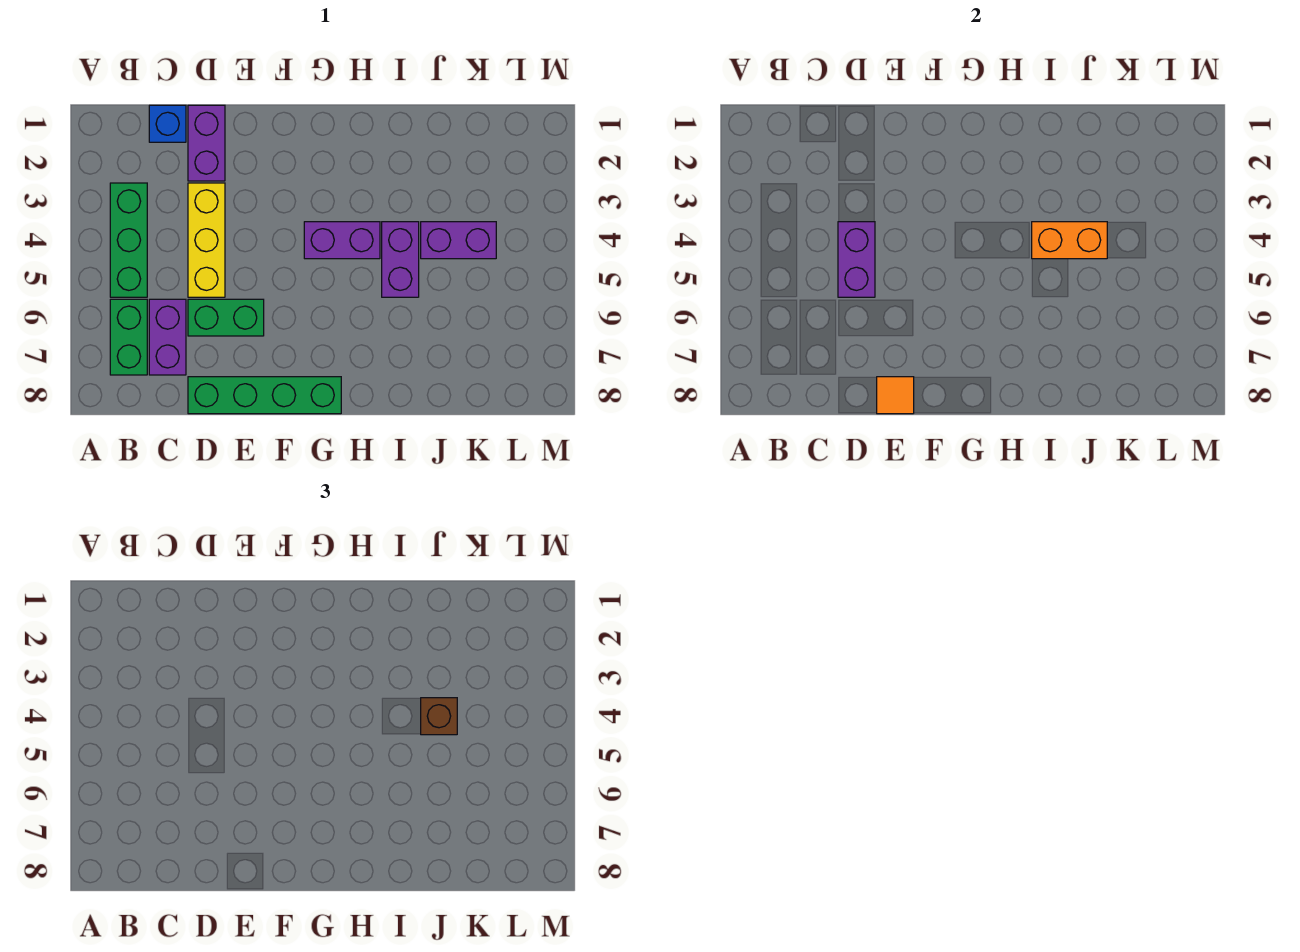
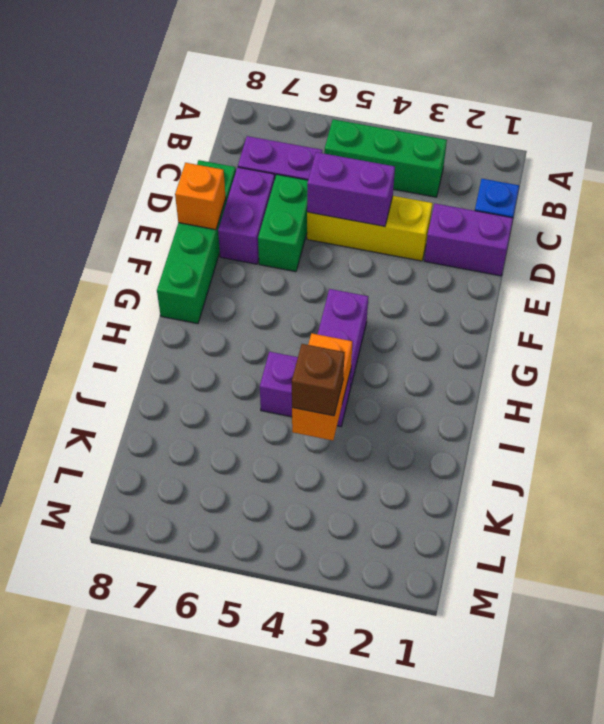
green brick B6:B7 level 1 -> none
orange tile E8 level 2 -> orange brick E8 level 2
purple brick J4:K4 level 1 -> purple brick D7:E7 level 1

